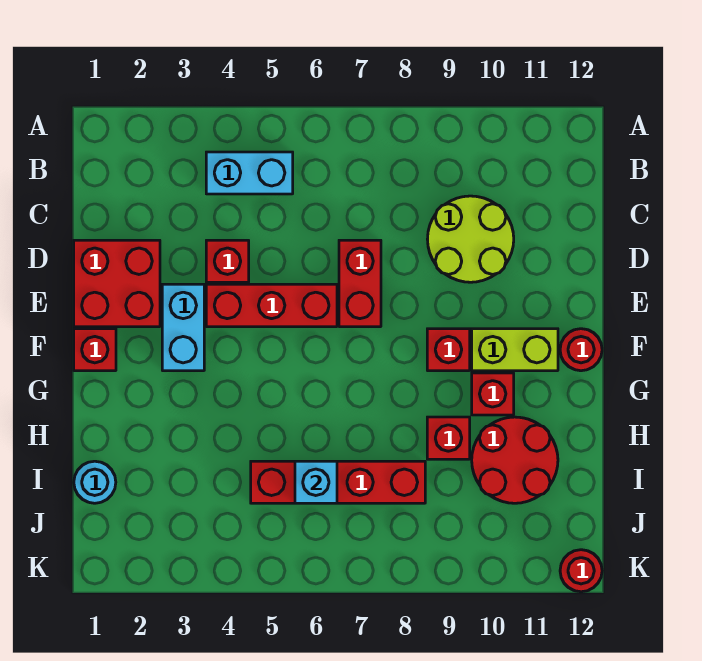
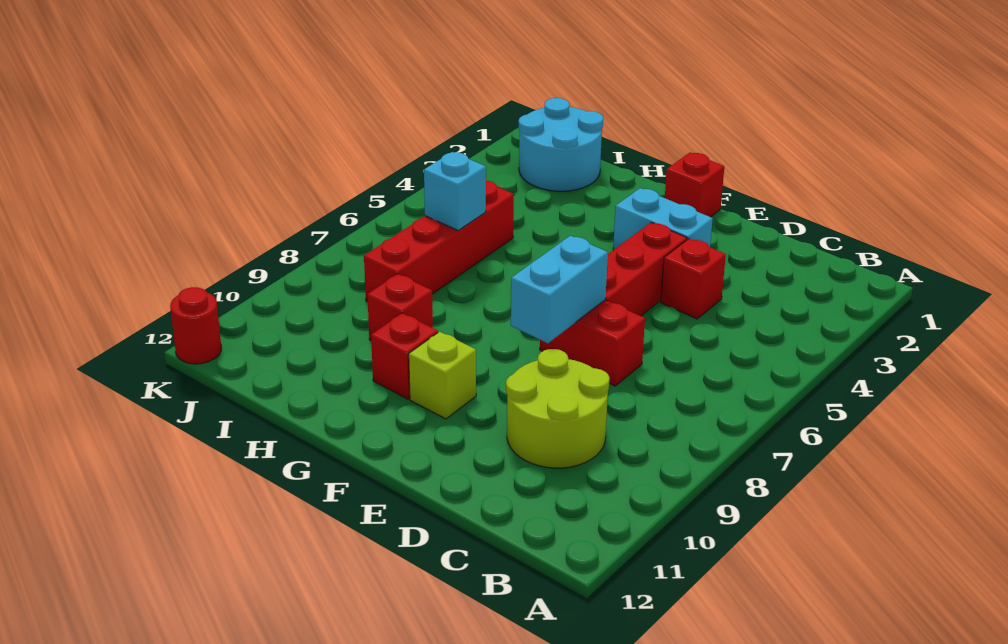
cyan brick B4:B5 level 1 -> cyan brick E7:E8 level 2
red brick D1:E2 level 1 -> none
red brick F9 level 1 -> none
lime brick F10:F11 level 1 -> lime brick F10 level 1
red round brick F12 level 1 -> none
red round brick H10:I11 level 1 -> none
cyan round brick I1 level 1 -> cyan round brick I1:J2 level 1

